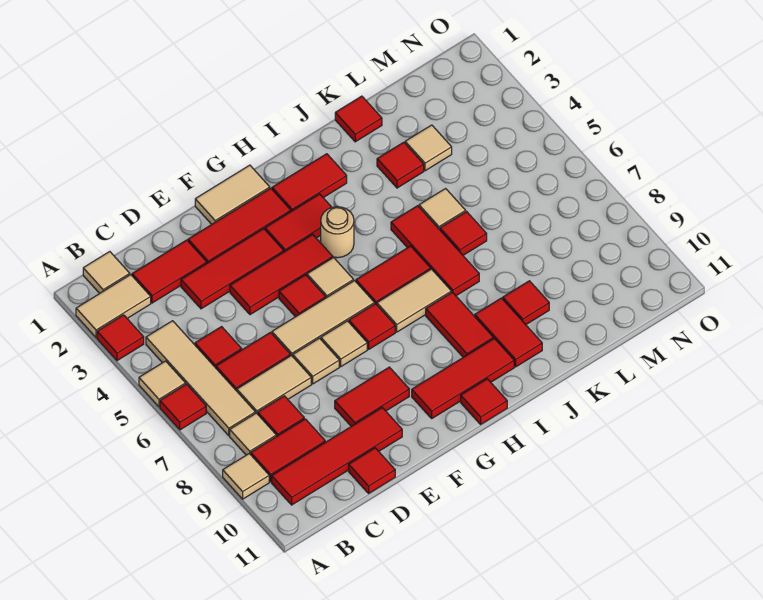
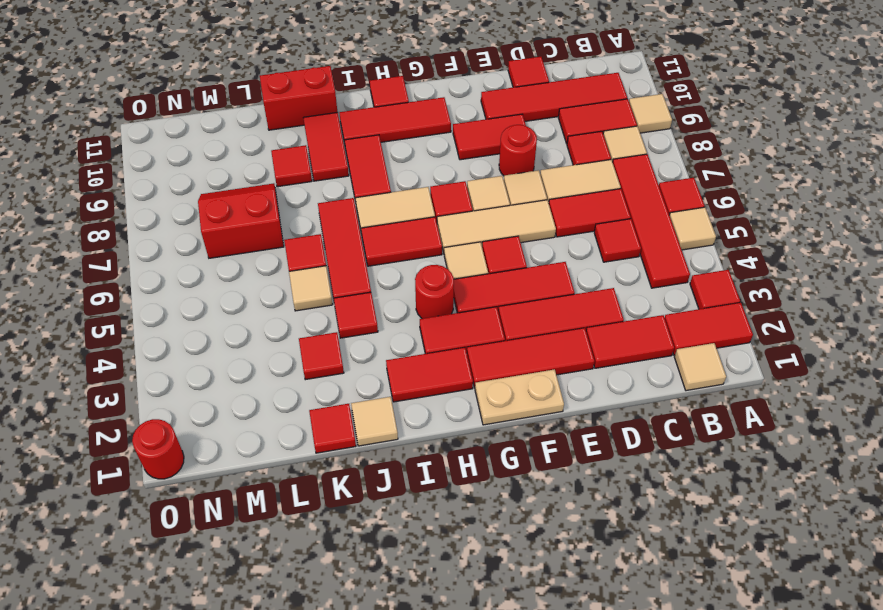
tan tile A2:B2 level 1 -> red tile A2:B2 level 1
tan tile B4:B7 level 1 -> red tile B4:B7 level 1
none -> red round brick E8 level 1
tan tile F1:G1 level 1 -> tan plate F1:G1 level 1
tan round brick H4 level 1 -> red round brick H4 level 1
none -> red tile J4 level 1
none -> red brick J11:K11 level 1
tan tile L3 level 1 -> tan tile J1 level 1
none -> red slope L7:M8 level 1 top 7
none -> red round brick O1 level 1

